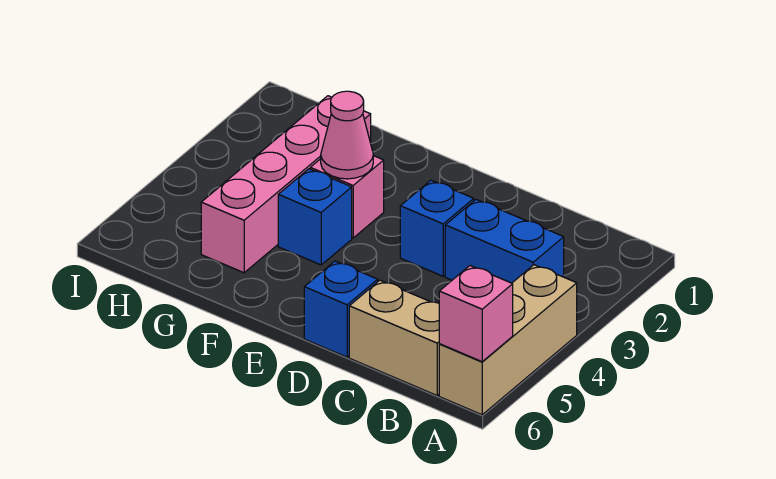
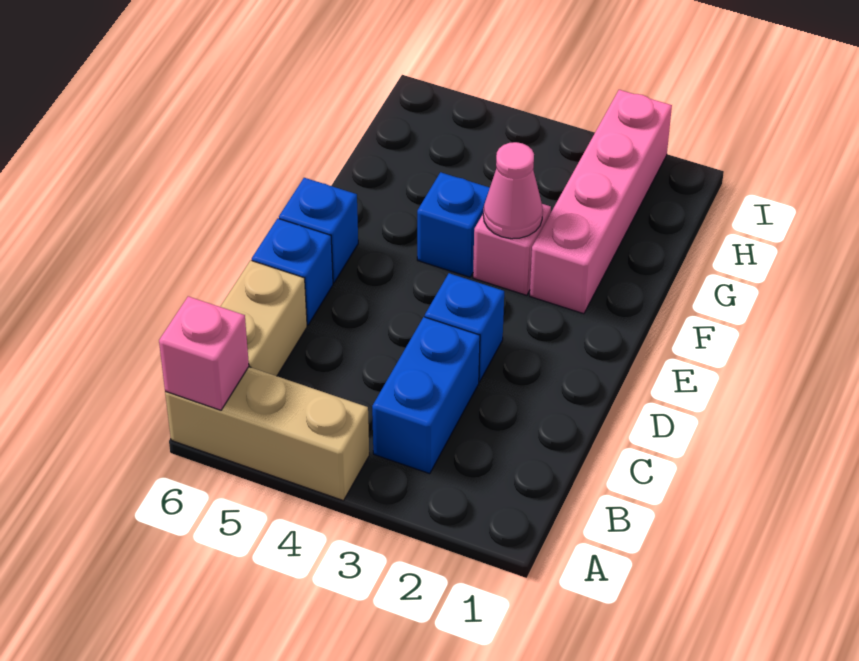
none -> blue brick E6 level 1
pink brick G2:G5 level 1 -> pink brick F2:I2 level 1

